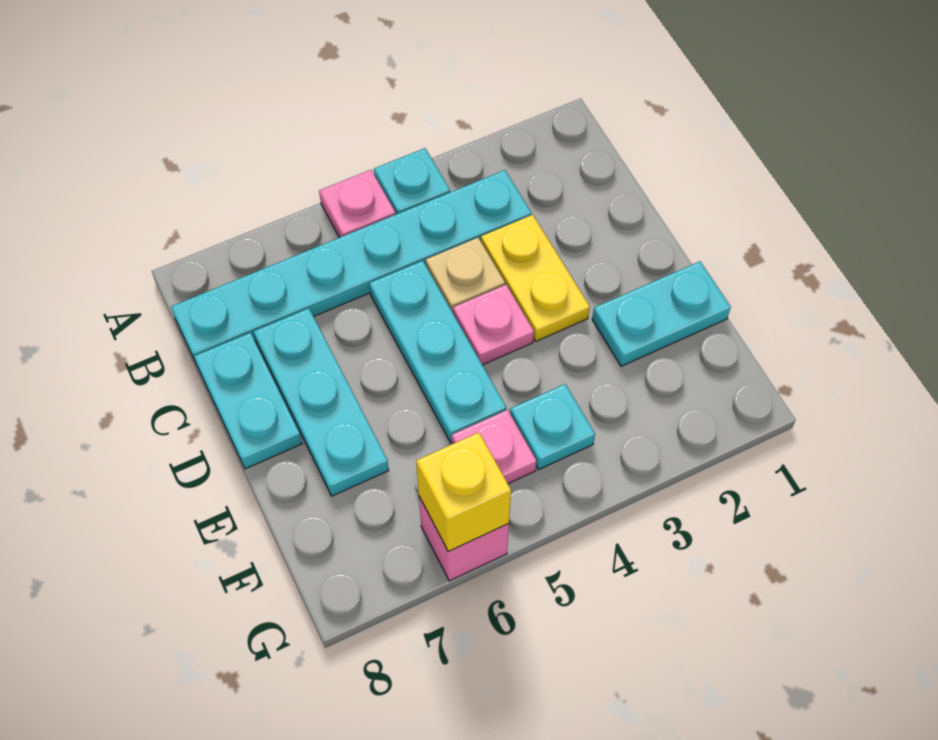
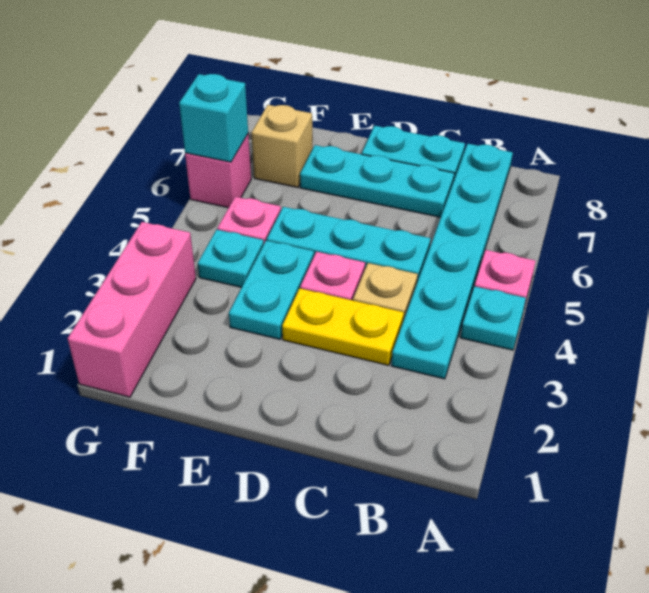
cyan plate E1:E2 level 1 -> cyan plate E3:E4 level 1
none -> tan brick F7 level 1
none -> pink brick G1:G3 level 1
yellow brick G6 level 2 -> cyan brick G6 level 2

